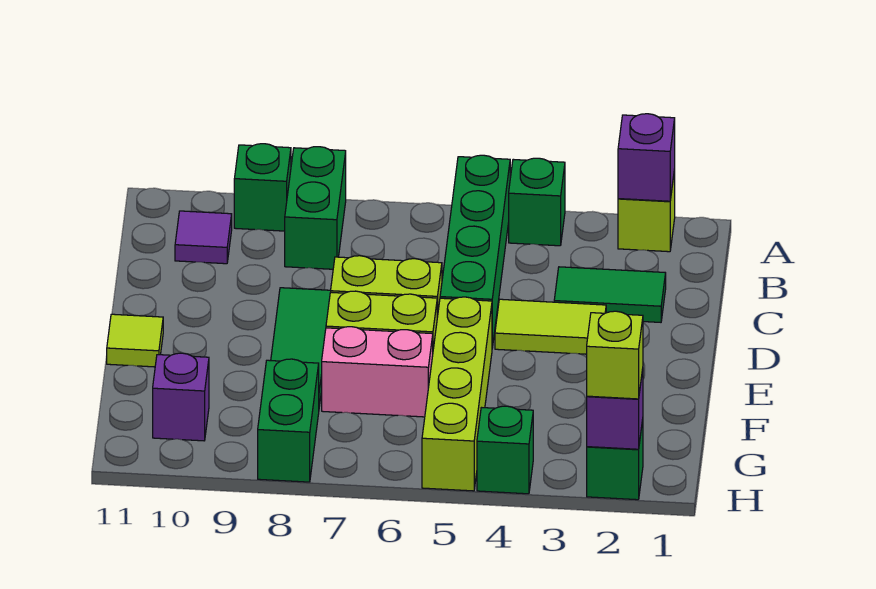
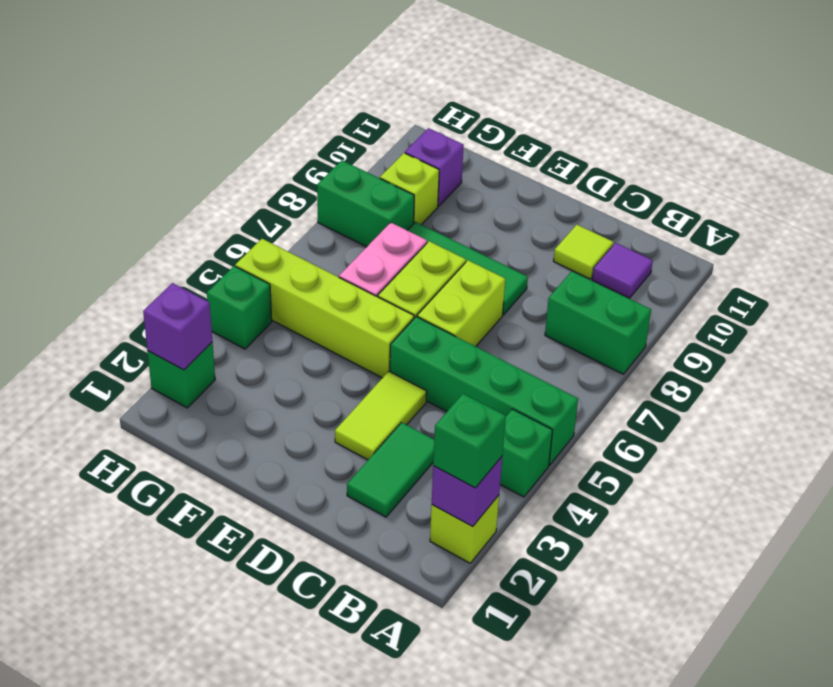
green brick A9 level 1 -> green brick A2 level 3
lime tile E11 level 1 -> lime tile C10 level 1
lime brick H2 level 3 -> lime brick G9 level 1

